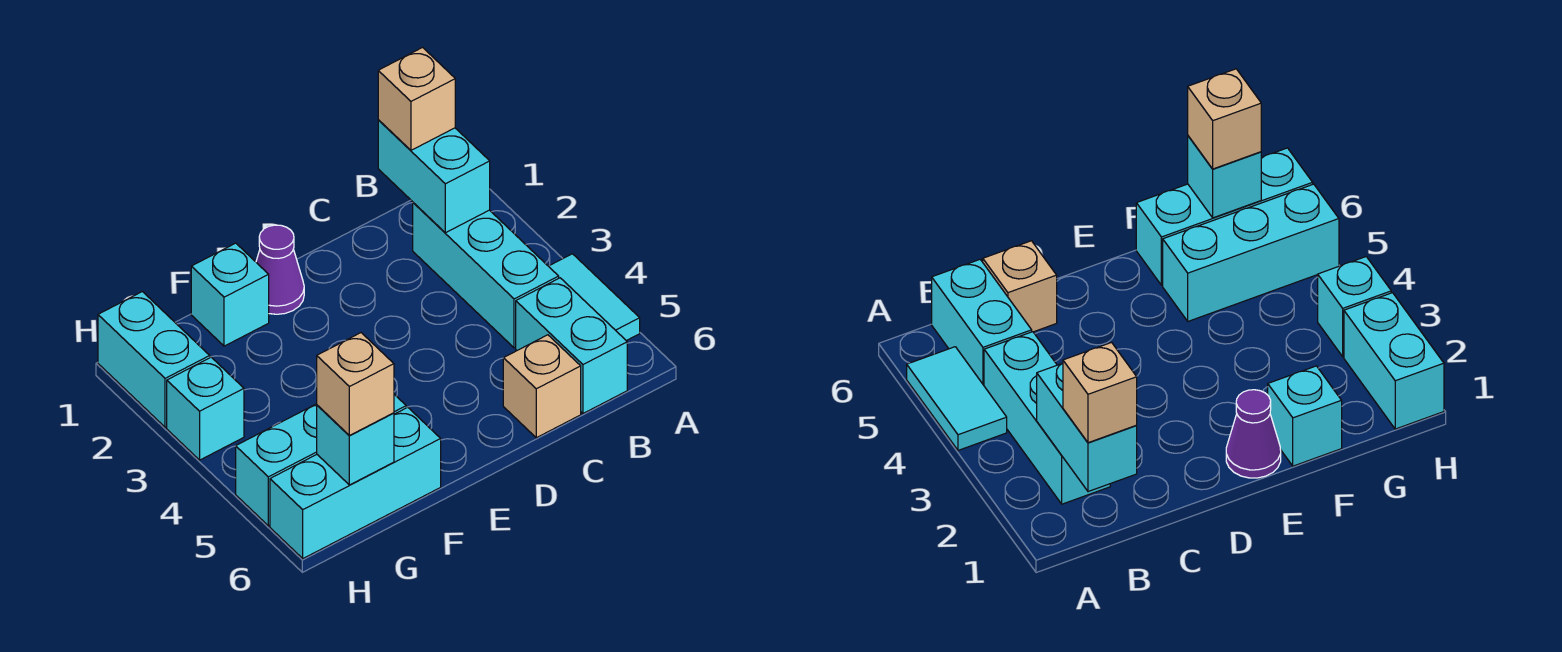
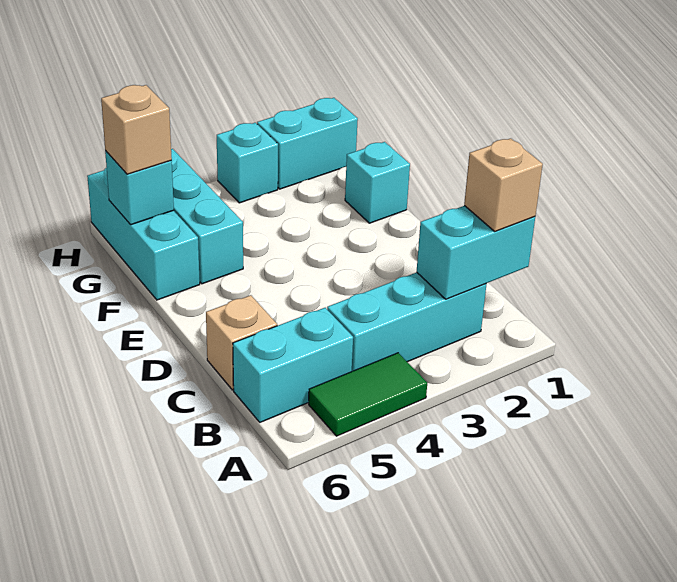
cyan tile A4:A5 level 1 -> green tile A4:A5 level 1
purple cone E1 level 1 -> none

